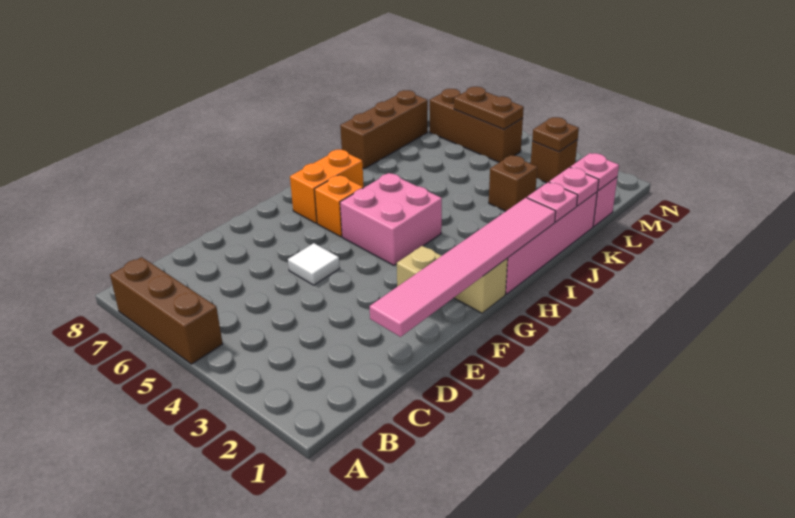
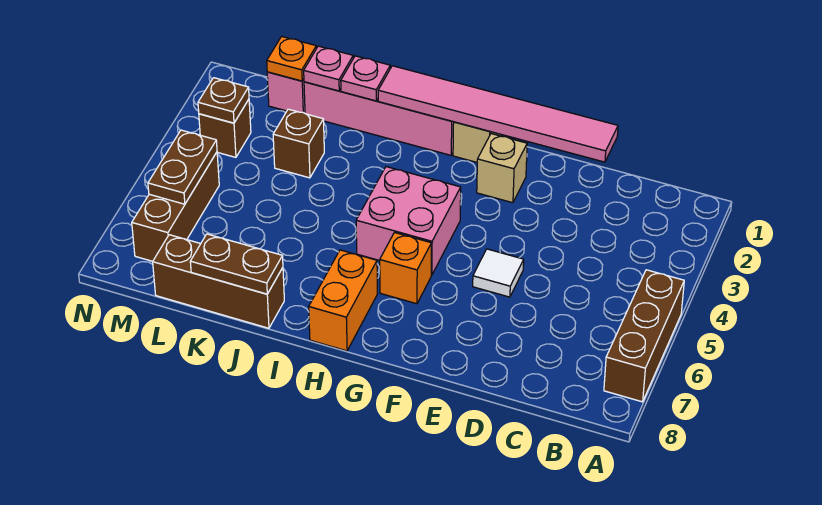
orange brick G7:H7 level 1 -> orange brick H7:H8 level 1
none -> brown plate J8:K8 level 2
pink plate L1 level 2 -> orange plate L1 level 2

